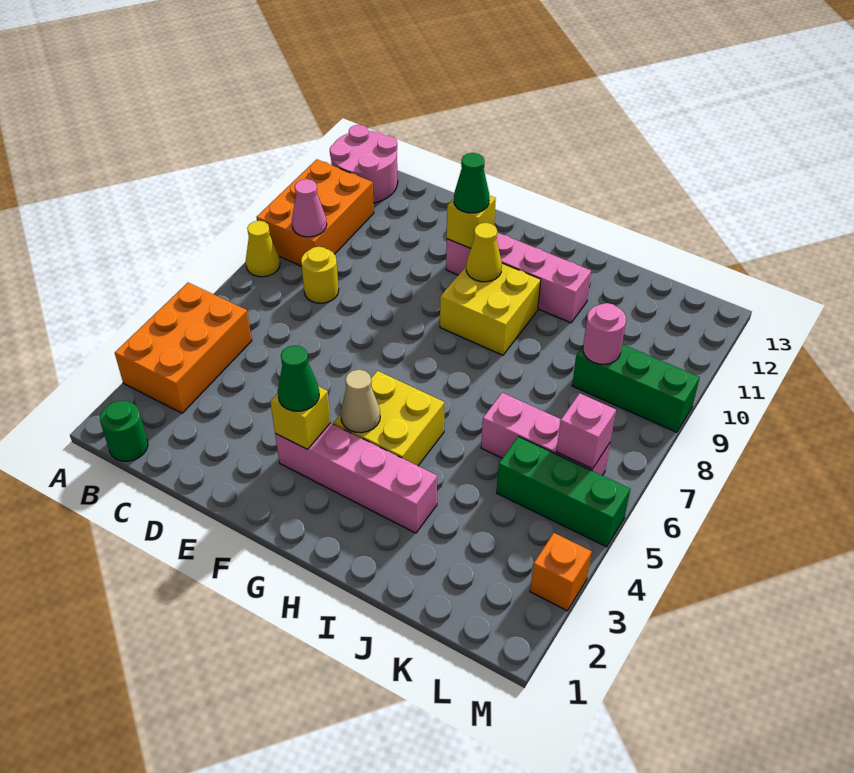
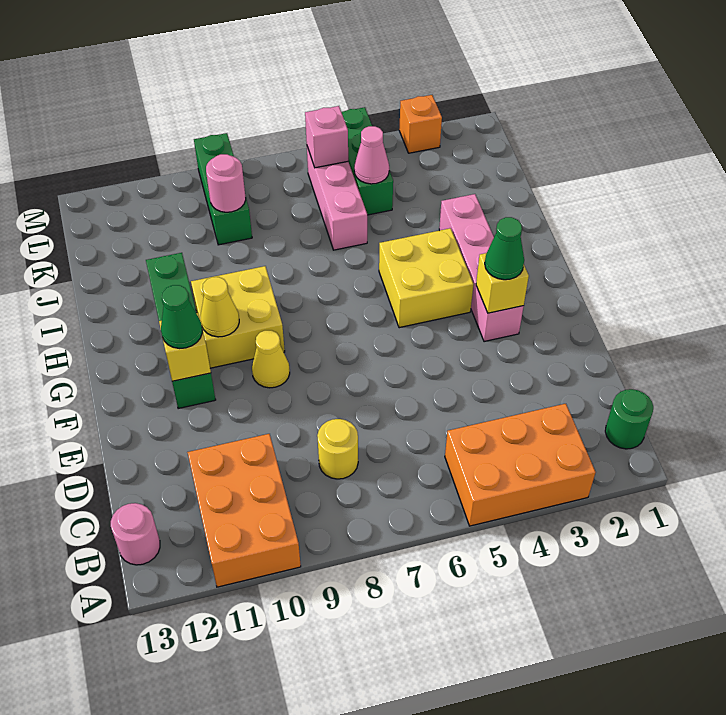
yellow cone A8 level 1 -> yellow cone F9 level 1
orange brick A9:B11 level 1 -> orange brick A10:C11 level 1
pink round brick A12:B13 level 1 -> pink round brick B13 level 1
pink cone B9 level 2 -> pink cone K5 level 2
pink brick F11:I11 level 1 -> green brick F11:I11 level 1
tan cone G4 level 2 -> none

